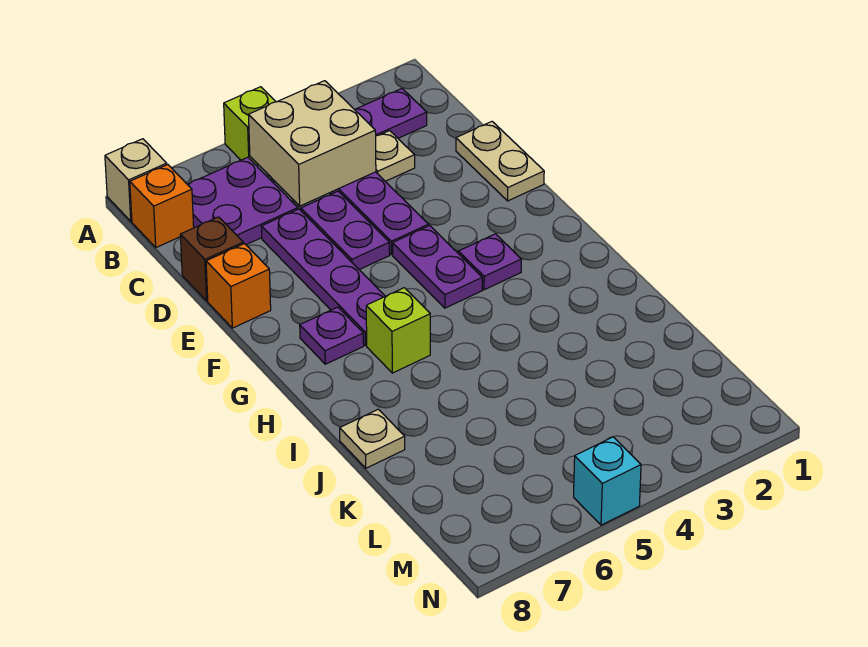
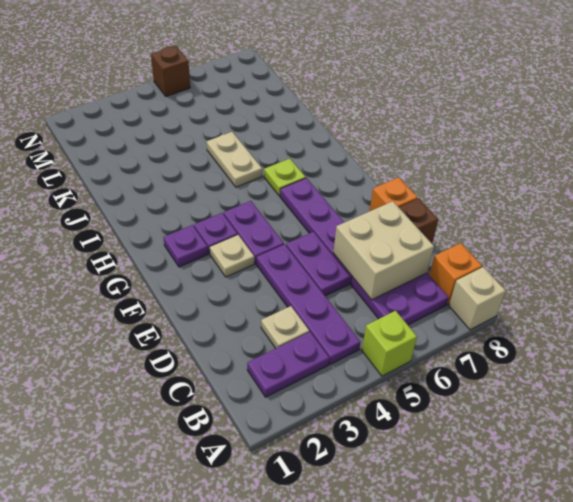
tan brick B4:C5 level 2 -> tan brick C6:D7 level 2
tan plate D1:E1 level 1 -> tan plate I5:J5 level 1
purple plate G7 level 1 -> purple plate G2 level 1
lime brick H6 level 1 -> lime plate H6 level 1
tan plate J8 level 1 -> tan plate F3 level 1
cyan brick N5 level 1 -> brown brick N5 level 1

